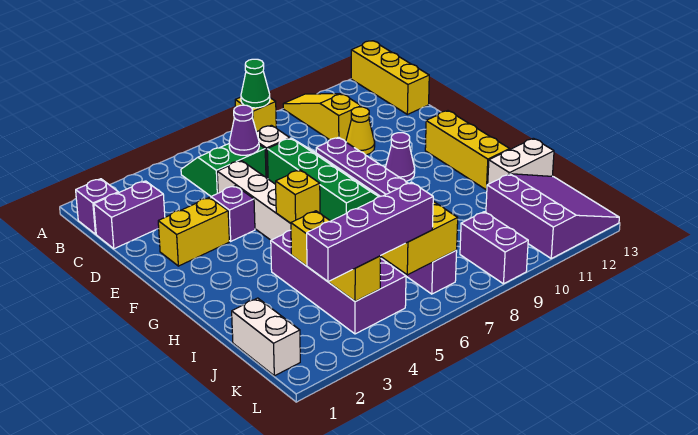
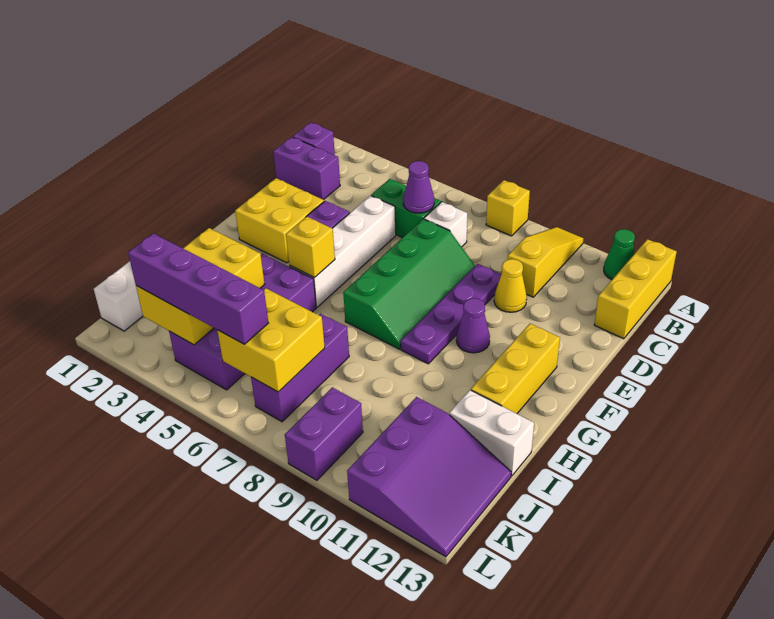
green cone A8 level 2 -> green cone A12 level 1
yellow brick E2:E3 level 1 -> yellow brick E2:F3 level 1
yellow brick I4:K4 level 2 -> yellow brick I3:K4 level 2

